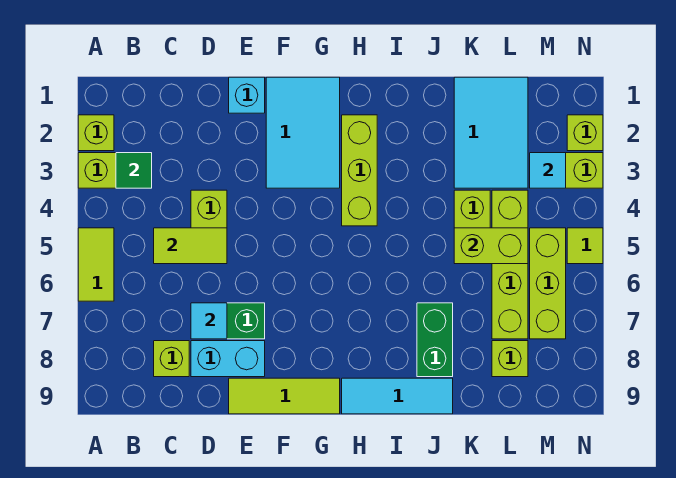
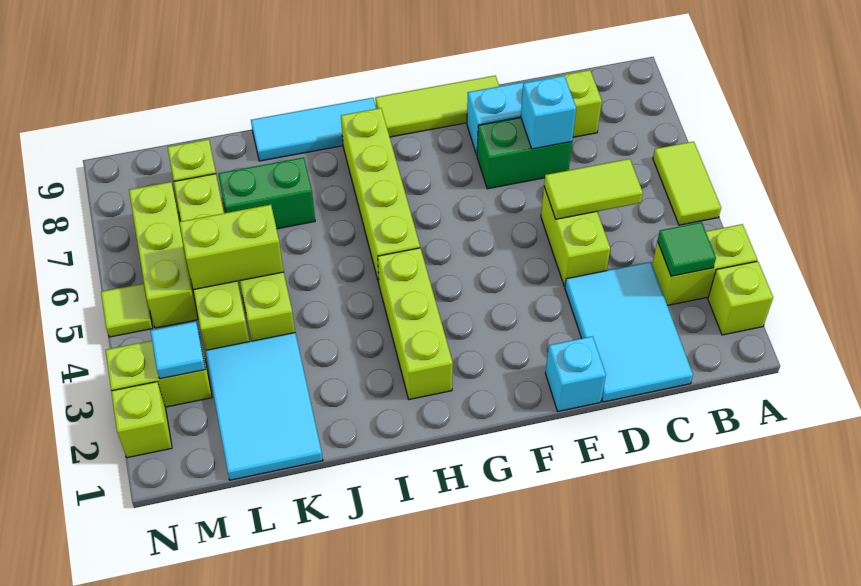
cyan tile D7 level 2 -> cyan brick D7 level 2
cyan tile F1:G3 level 1 -> cyan tile C1:D3 level 1
none -> lime brick H5:H8 level 1
green brick J7:J8 level 1 -> green brick J7:K7 level 1

